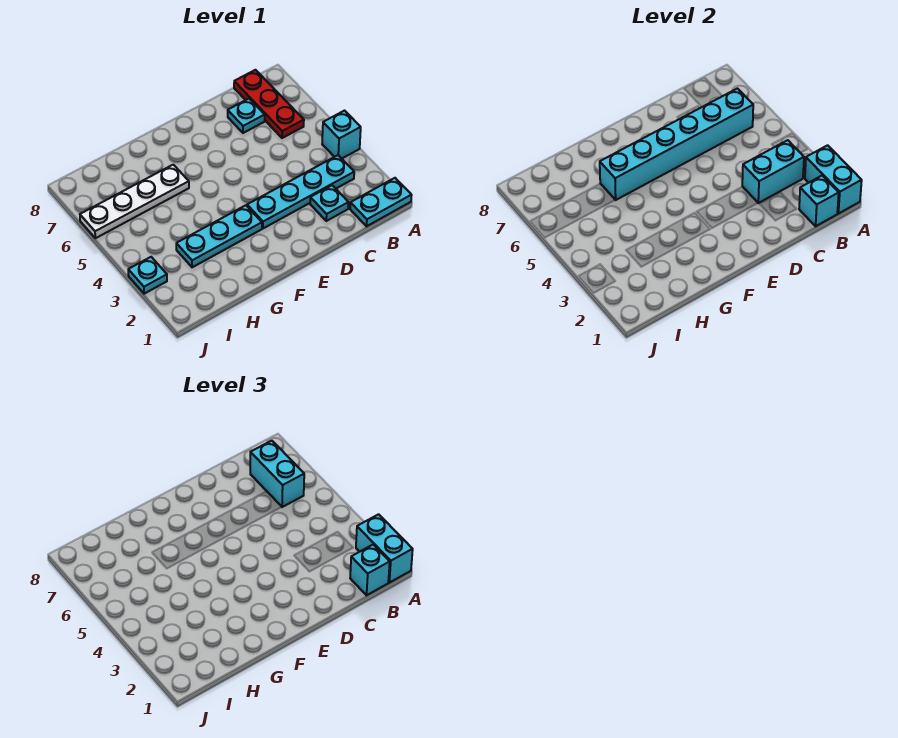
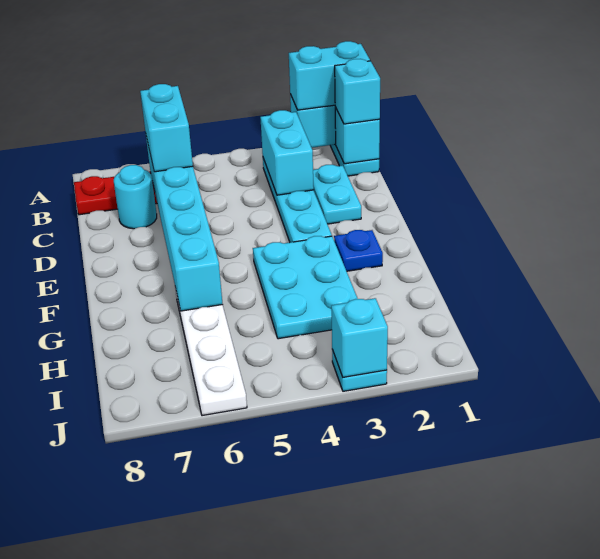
cyan brick A4 level 1 -> cyan brick J3 level 2
cyan brick B6:B7 level 3 -> cyan brick B6:C6 level 3
cyan plate C2 level 1 -> cyan plate C2:D2 level 1
cyan plate C7 level 1 -> cyan round brick C7 level 1
none -> blue plate F2 level 1
cyan plate F3:H3 level 1 -> cyan plate F3:H4 level 1

